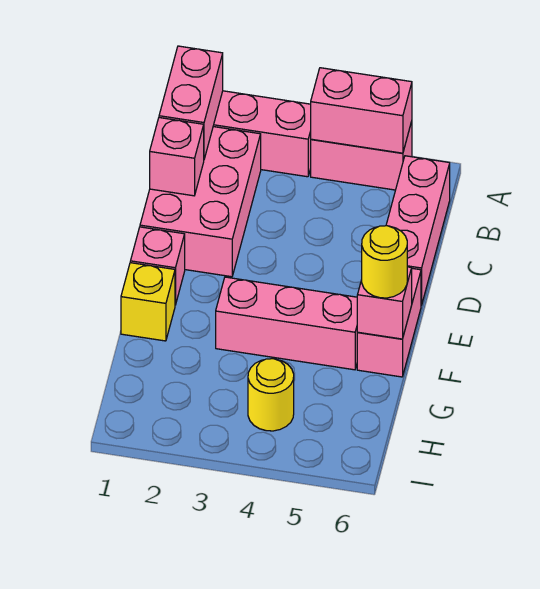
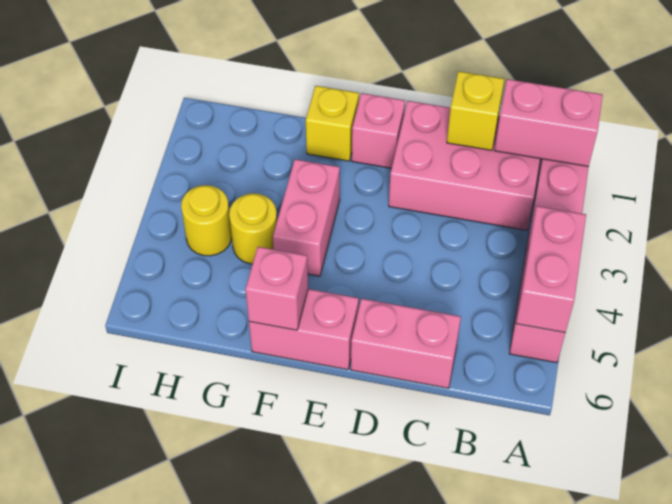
pink brick B6:D6 level 1 -> pink brick C6:D6 level 1
pink brick C1 level 2 -> yellow brick C1 level 2
pink brick F3:F5 level 1 -> pink brick F3:F4 level 1
yellow round brick F6 level 3 -> yellow round brick G4 level 1

